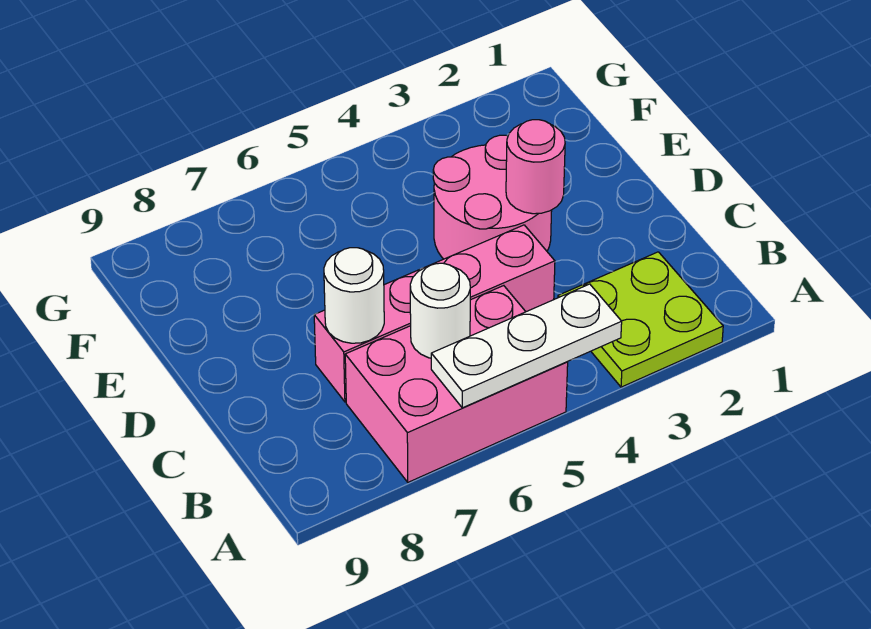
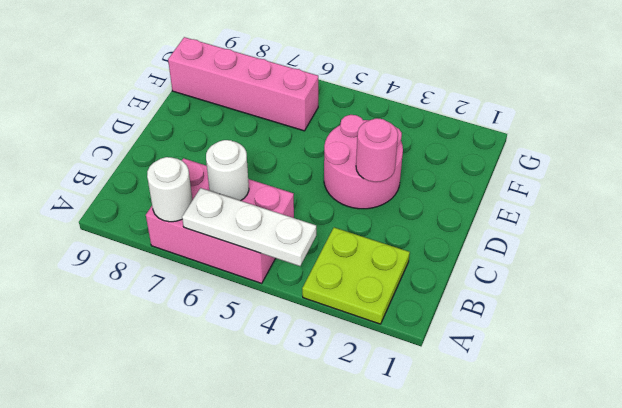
pink brick C4:C7 level 1 -> pink brick F6:F9 level 1
white round brick C7 level 2 -> white round brick A7 level 2

